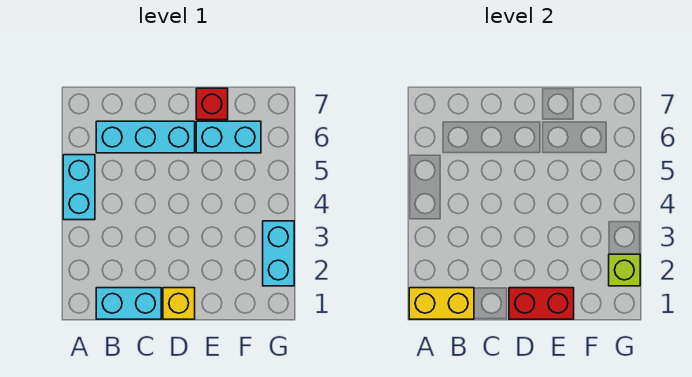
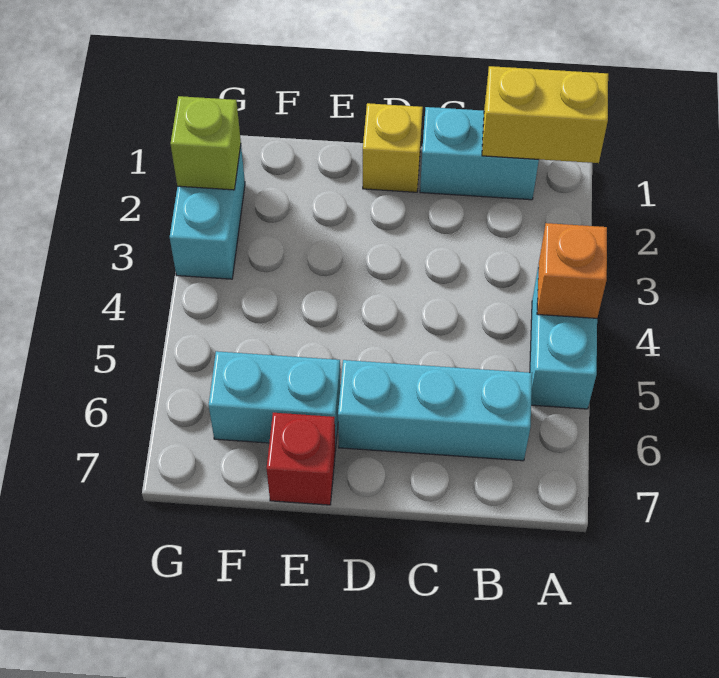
none -> orange brick A4 level 2
red brick D1:E1 level 2 -> none

